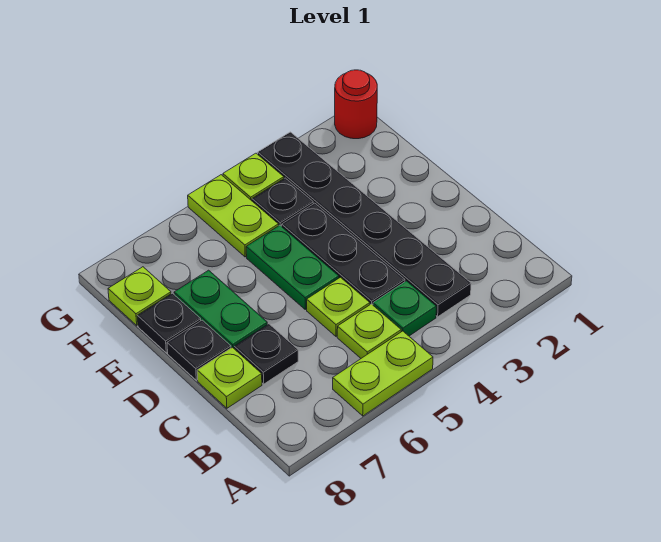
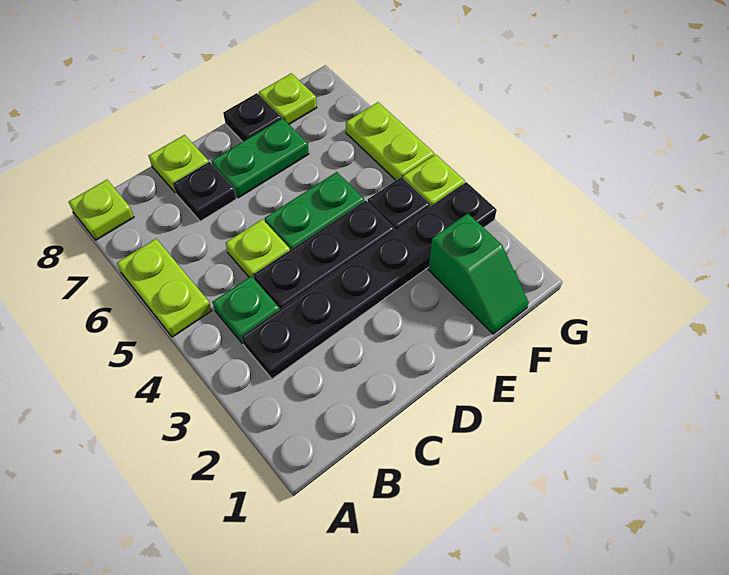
lime plate B5 level 1 -> lime plate A8 level 1
black plate D8 level 1 -> none
none -> green slope F1:F2 level 1 top 2
lime plate F5:G5 level 1 -> lime plate G5:G6 level 1
red round brick G1 level 1 -> none

